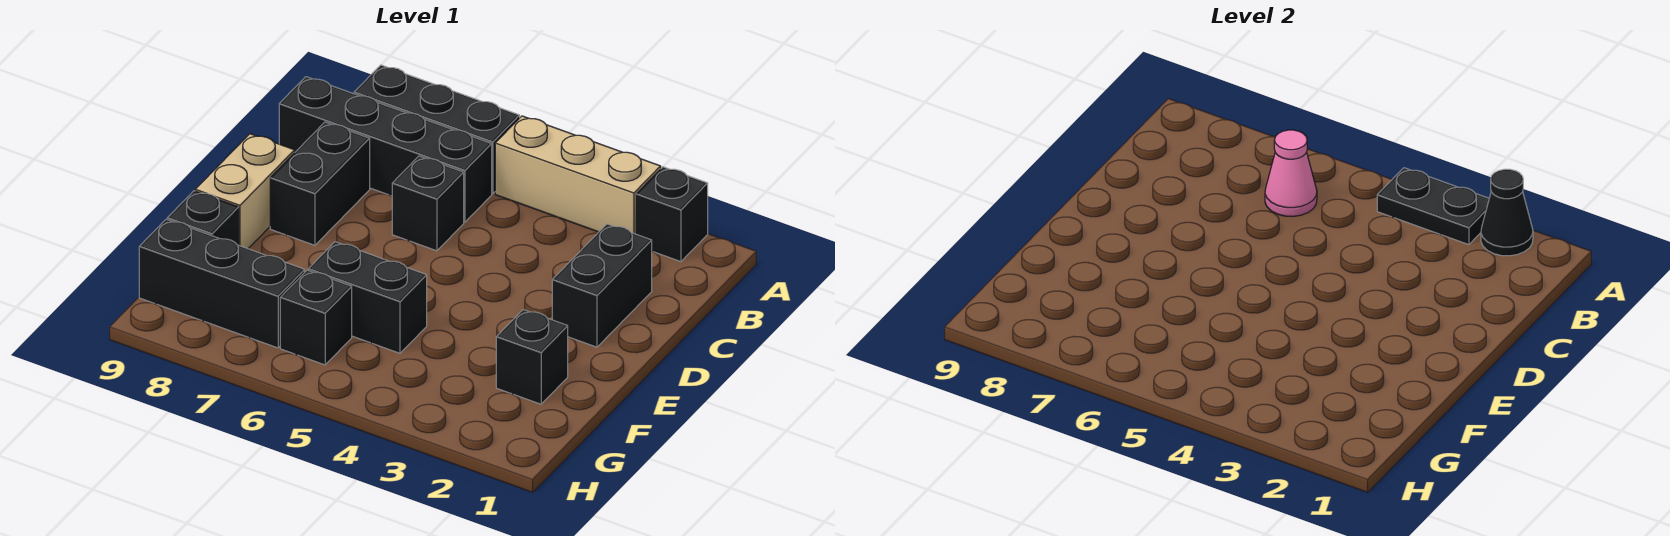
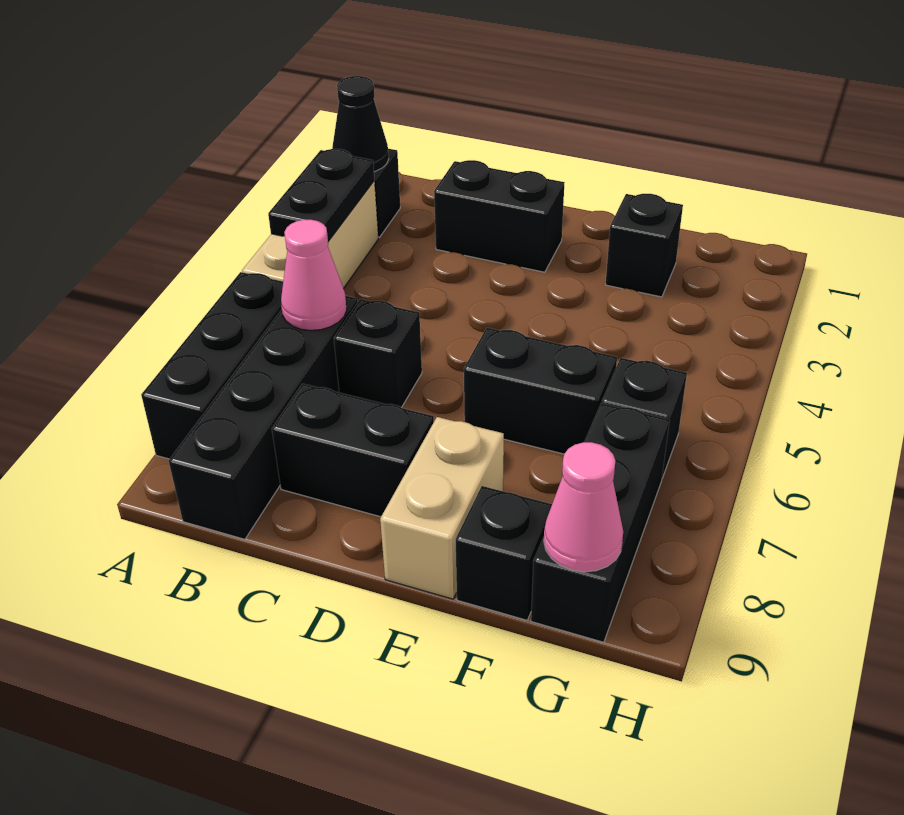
tan brick D9:E9 level 1 -> tan brick E8:E9 level 1
black brick F5:F6 level 1 -> black brick E6:F6 level 1
none -> pink cone G9 level 2

